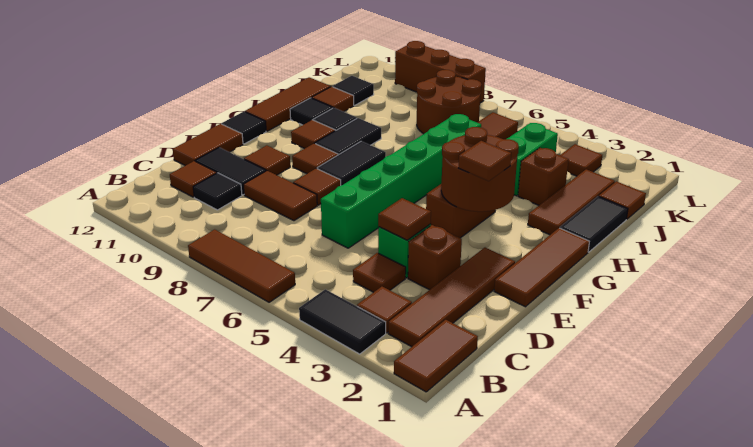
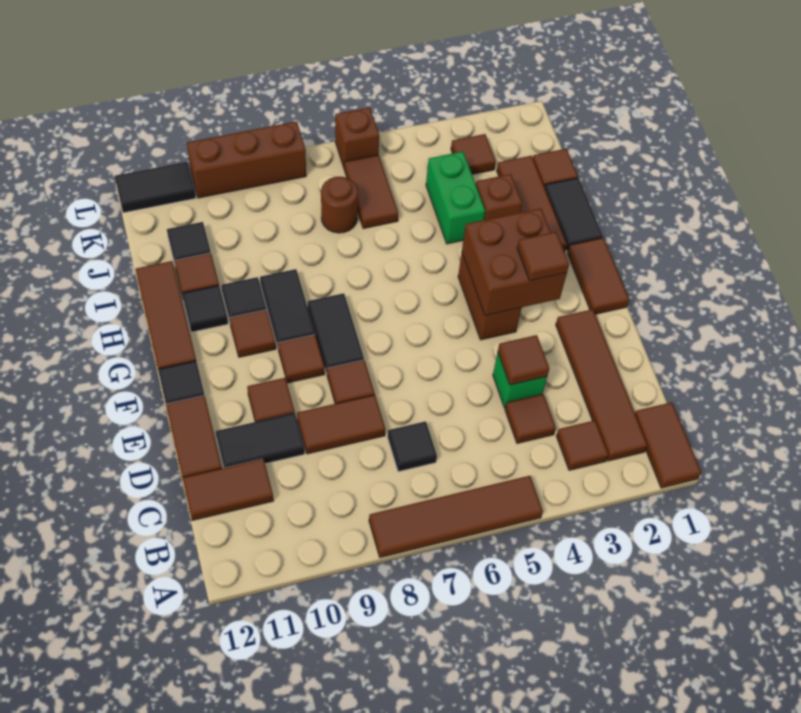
black tile A3:A4 level 1 -> black tile L11:L12 level 1
brown tile A6:A8 level 1 -> brown tile A5:A8 level 1
black tile C10 level 1 -> black tile C7 level 1
brown tile C11 level 1 -> brown tile C11:C12 level 1
brown brick D3 level 1 -> brown brick L6 level 1
green brick D6:I6 level 1 -> none
brown tile E1:G1 level 1 -> brown tile F1:G1 level 1
brown round brick F3:G4 level 2 -> brown brick F3:G4 level 2
brown round brick J7:K8 level 1 -> brown round brick J7 level 1

